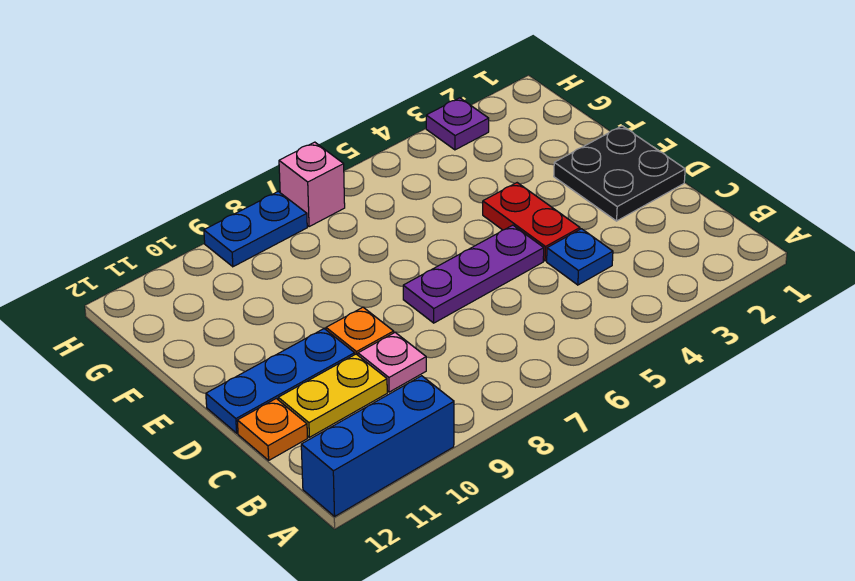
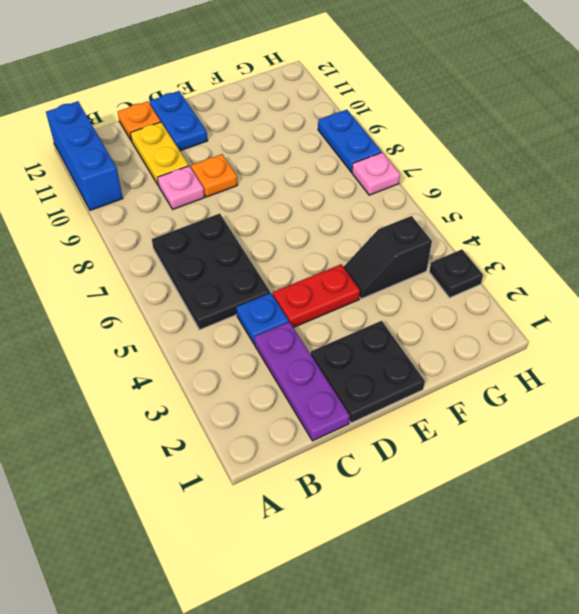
none -> black plate B5:C7 level 1
purple plate D5:D7 level 1 -> purple plate C1:C3 level 1
blue plate D10:D12 level 1 -> blue plate D11:D12 level 1
none -> black slope F4:G4 level 1 top G
purple plate H3 level 1 -> black plate H3 level 1
pink brick H7 level 1 -> pink plate H7 level 1

